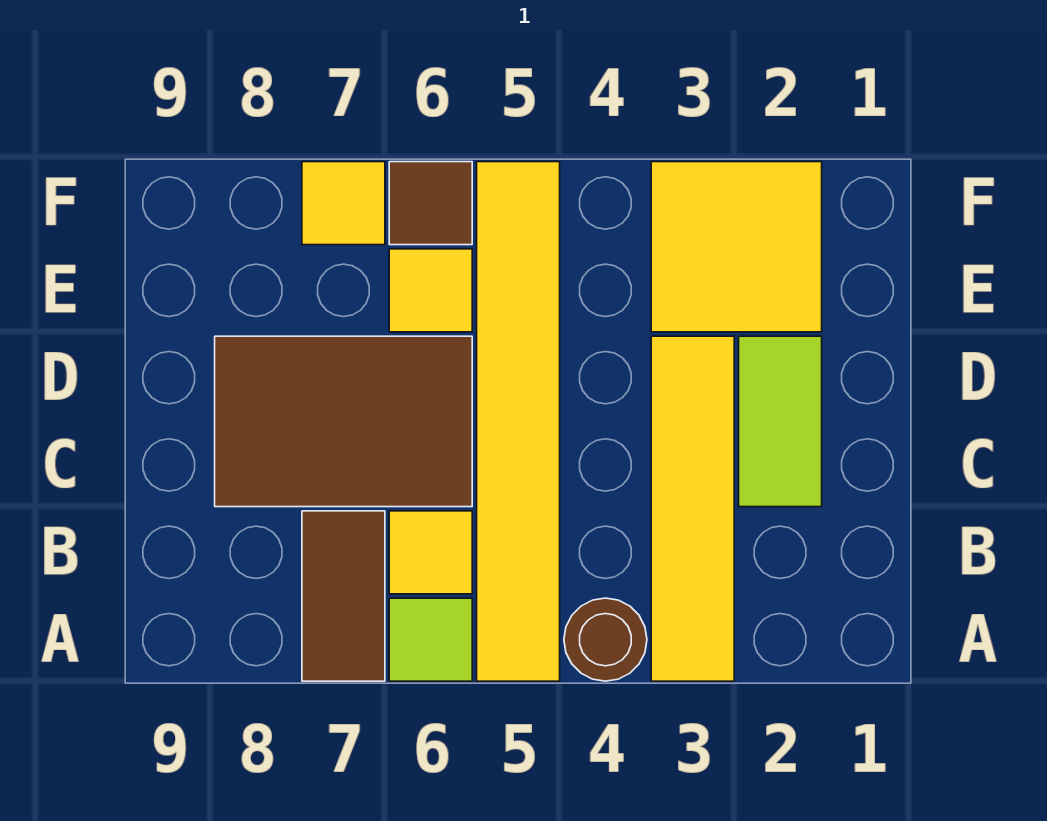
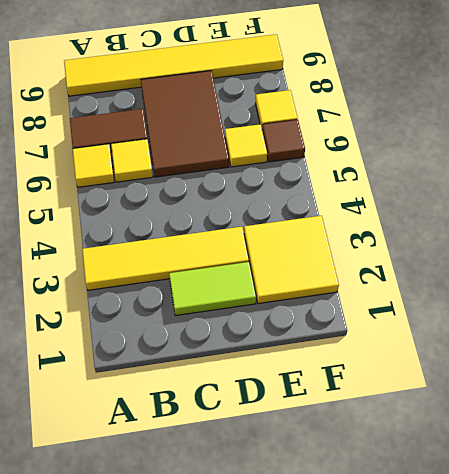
brown round brick A4 level 1 -> none
yellow tile A5:F5 level 1 -> yellow tile A9:F9 level 1
lime tile A6 level 1 -> yellow tile A6 level 1

